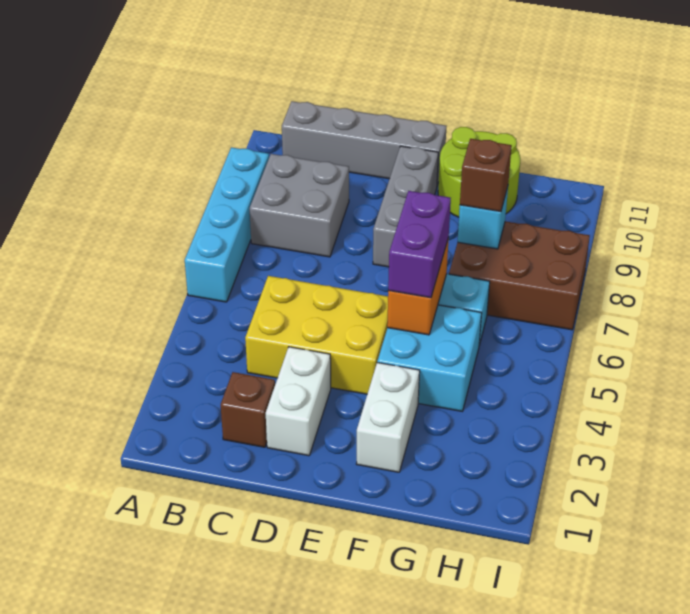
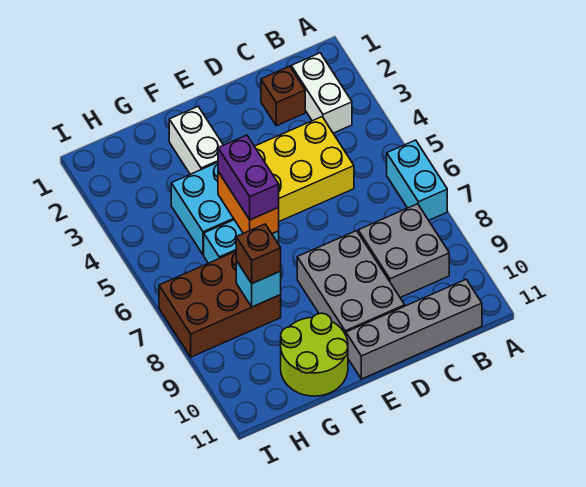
cyan brick A6:A9 level 1 -> cyan brick A6:A7 level 1
white brick D2:D3 level 1 -> white brick B2:B3 level 1
grey brick E8:E10 level 1 -> grey brick D8:E10 level 1

